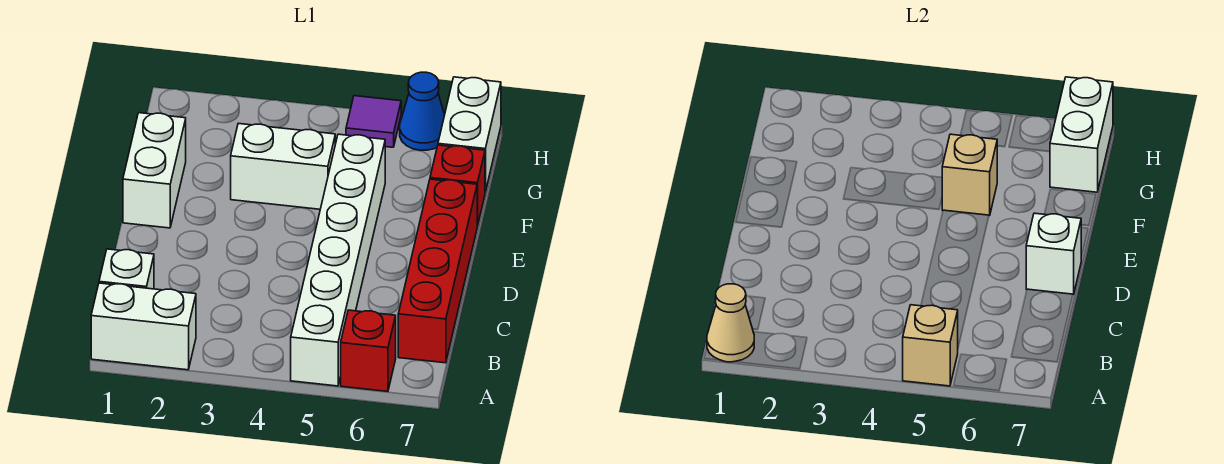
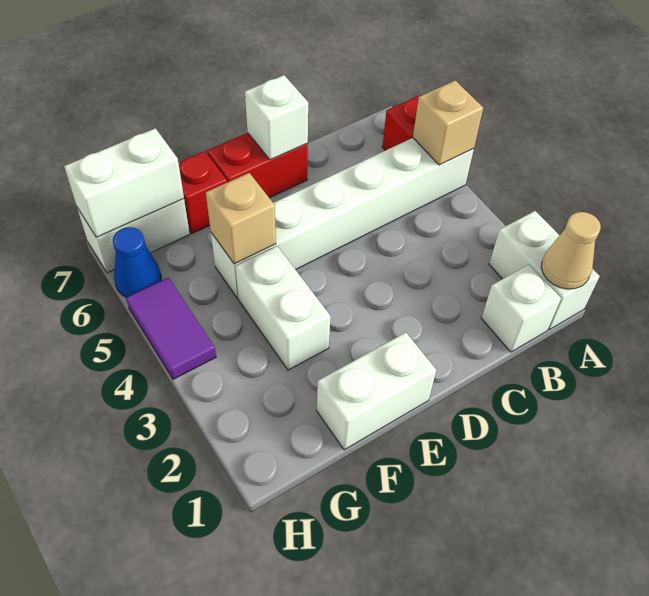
red brick B7:E7 level 1 -> red brick D7:E7 level 1
purple tile H5 level 1 -> purple tile H4:H5 level 1

